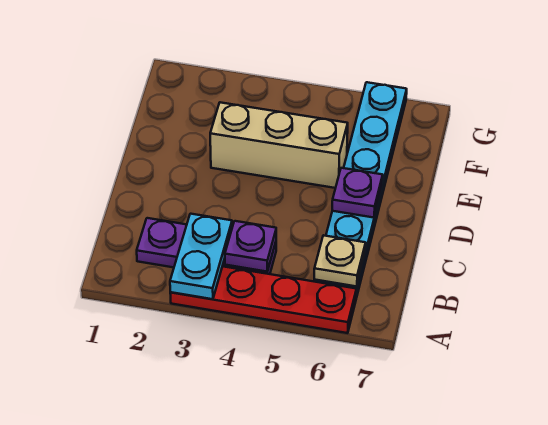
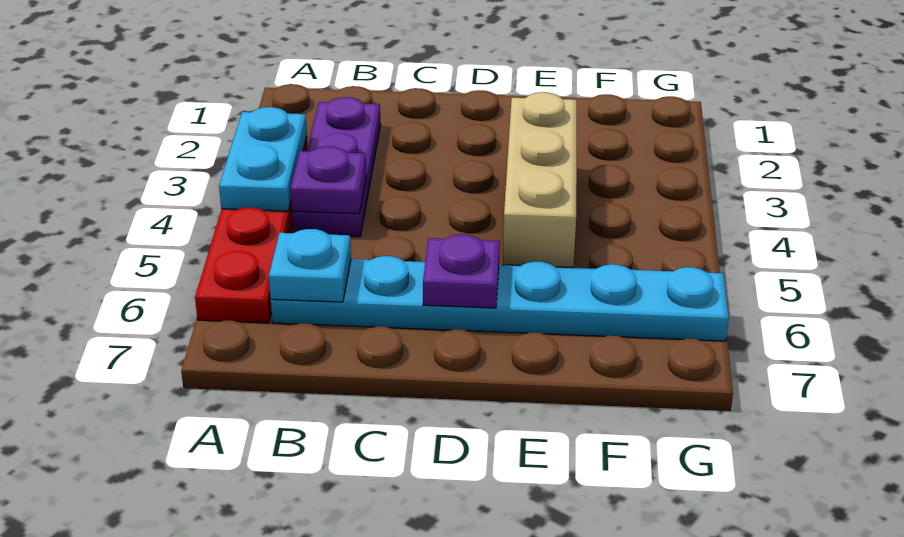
cyan plate A3:B3 level 2 -> cyan plate A3:A4 level 2
tan plate B6 level 2 -> cyan plate B6 level 2

